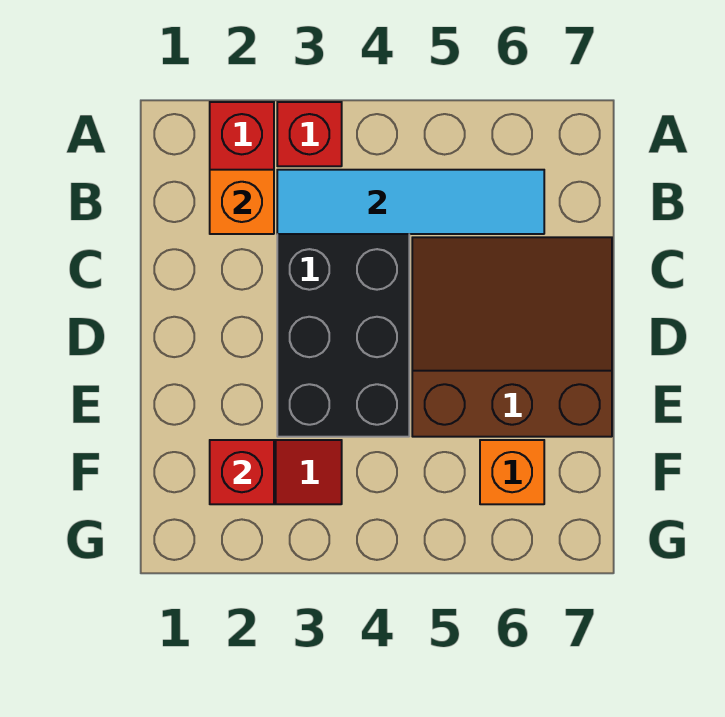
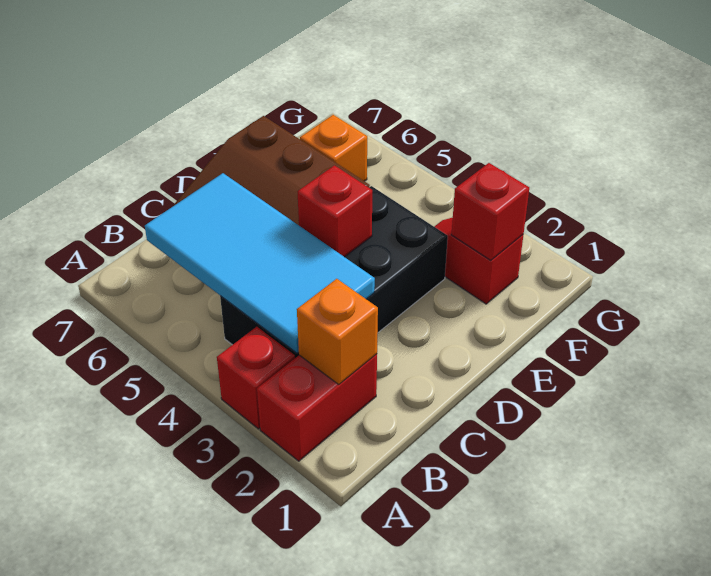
cyan tile B3:B6 level 2 -> cyan tile B3:C6 level 2
none -> red brick D4 level 2

